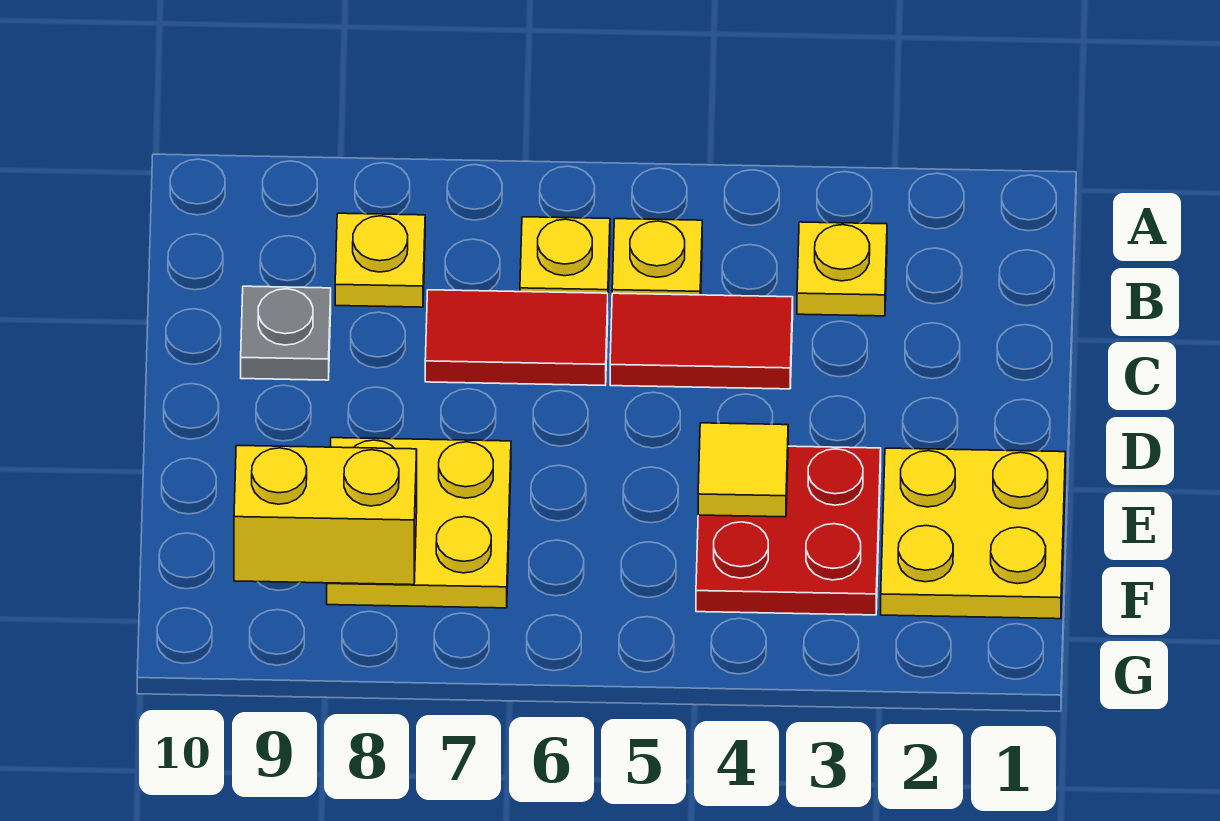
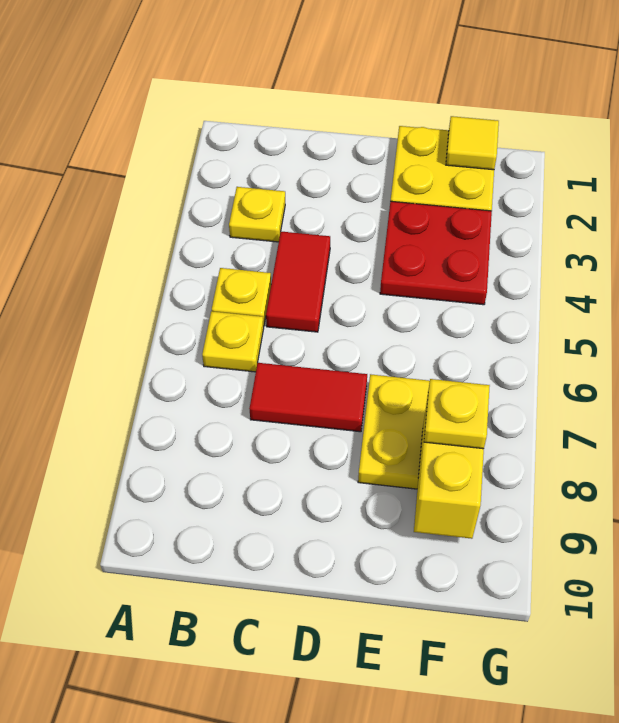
yellow plate B8 level 1 -> yellow plate F8 level 3
red tile C6:C7 level 1 -> red tile C7:D7 level 1
grey plate C9 level 1 -> none
yellow tile E4 level 2 -> yellow tile F1 level 2

